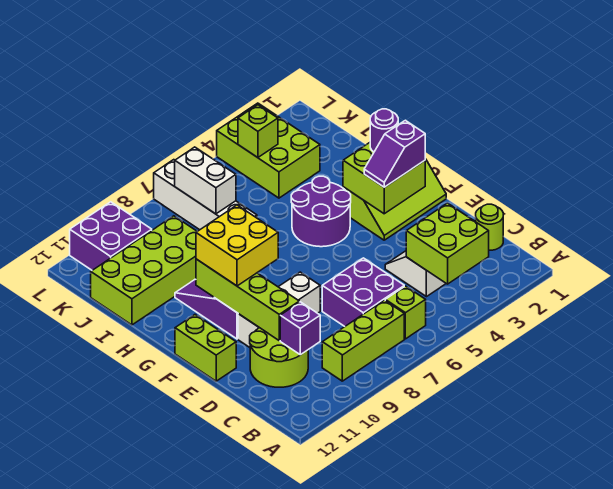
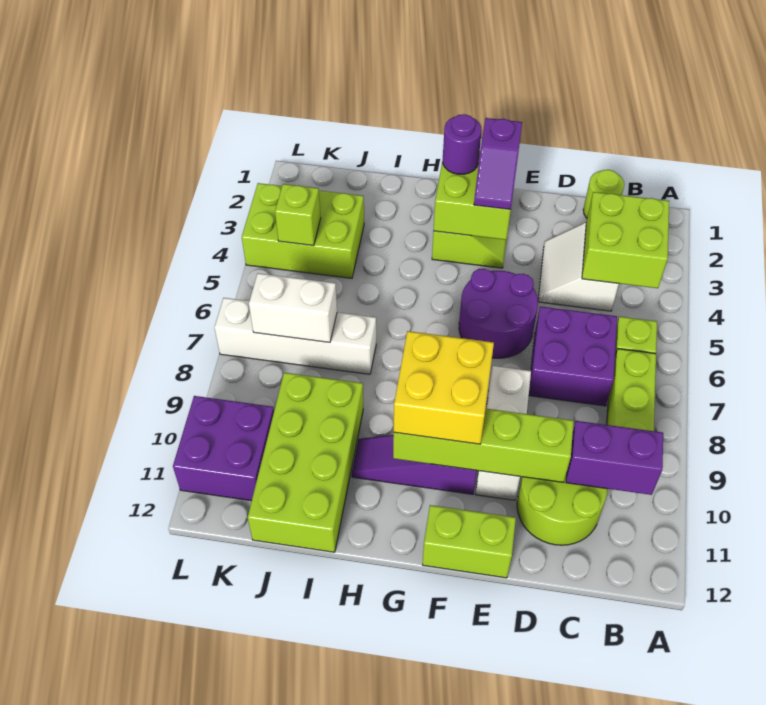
purple brick C10 level 2 -> purple brick B10:C10 level 2
purple round brick G4:H5 level 1 -> purple round brick E5:F6 level 1

